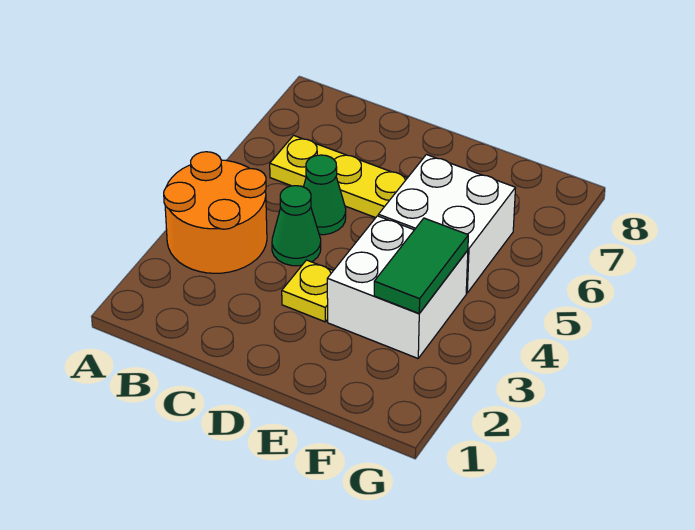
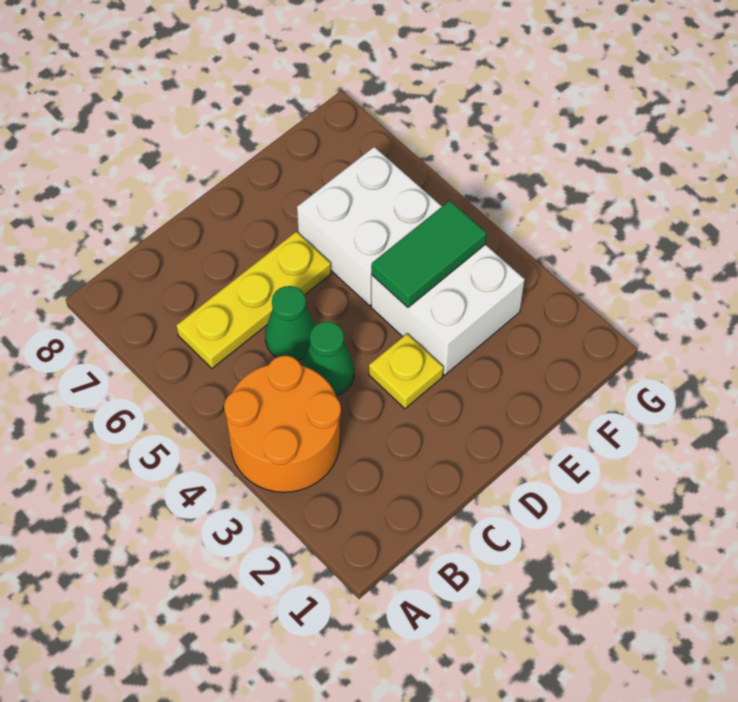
green tile F3:F4 level 2 -> green tile E4:F4 level 2

